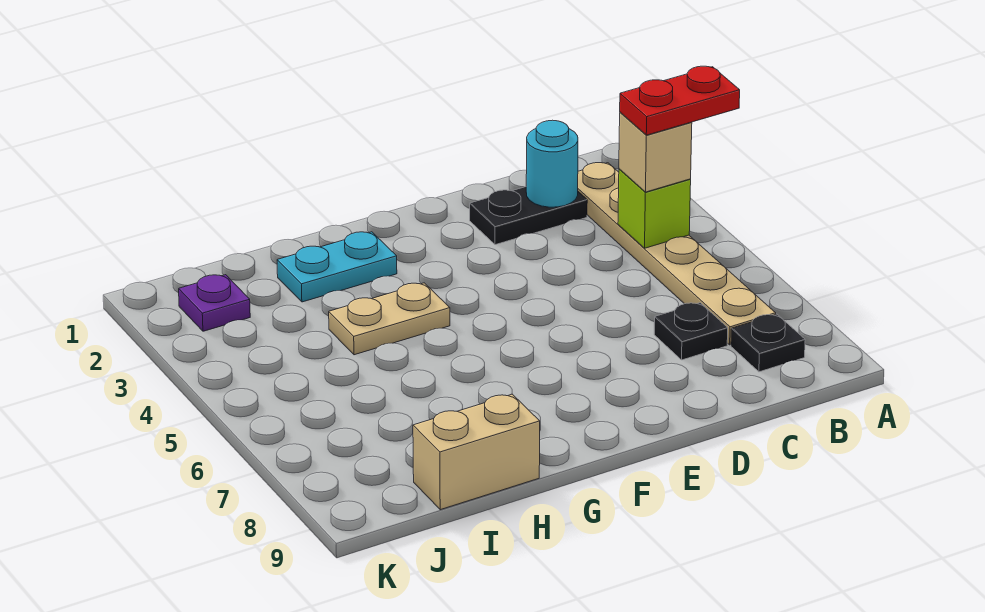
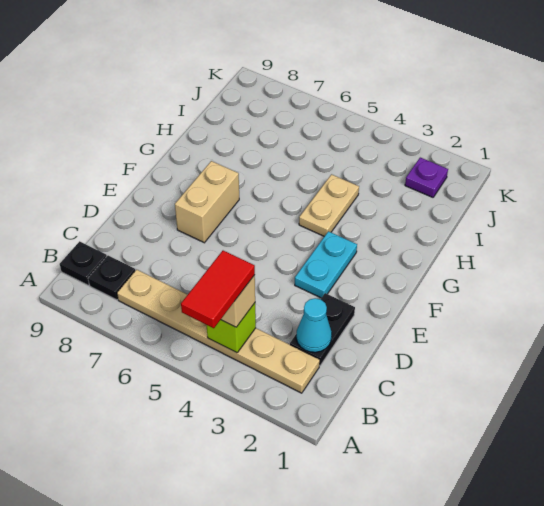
red plate A4:B4 level 4 -> red tile A4:B4 level 4
cyan round brick C2 level 2 -> cyan cone C2 level 2
black plate C7 level 1 -> black plate B9 level 1
cyan plate G2:H2 level 1 -> cyan plate E3:F3 level 1
tan brick H9:I9 level 1 -> tan brick E7:F7 level 1

